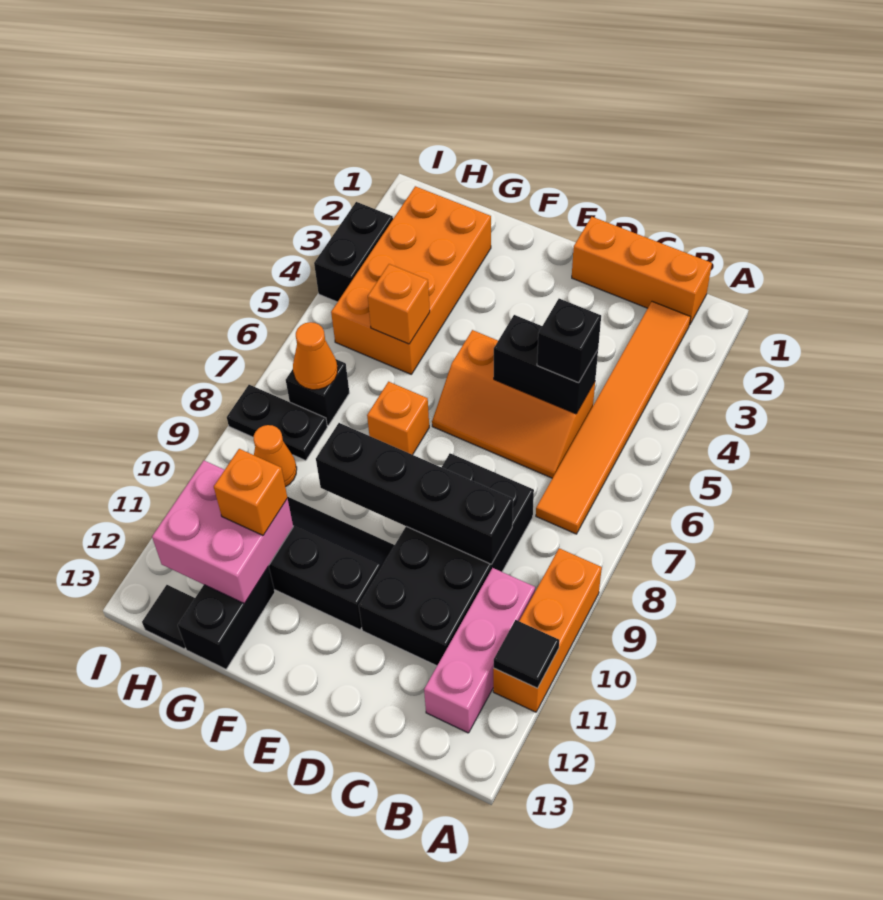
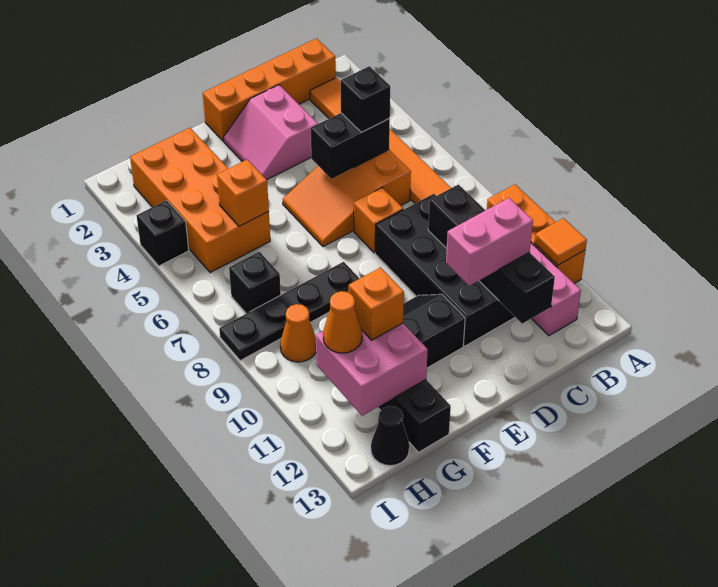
black tile A11 level 2 -> orange tile A11 level 2
orange brick B1:D1 level 1 -> orange brick B1:E1 level 1
orange slope C5:E6 level 1 top 5 -> orange slope C5:E6 level 1 top C
black brick C9:F9 level 2 -> black brick C9:C12 level 2
none -> pink brick C11:D11 level 3
none -> pink slope D2:E3 level 1 top D
orange brick F7 level 1 -> orange brick D7 level 1
orange cone H7 level 2 -> orange cone H11 level 3
black plate H8:I8 level 1 -> black plate F8:I8 level 1
black tile H13 level 1 -> black cone H13 level 1
black brick I3:I4 level 1 -> black brick I4 level 1

